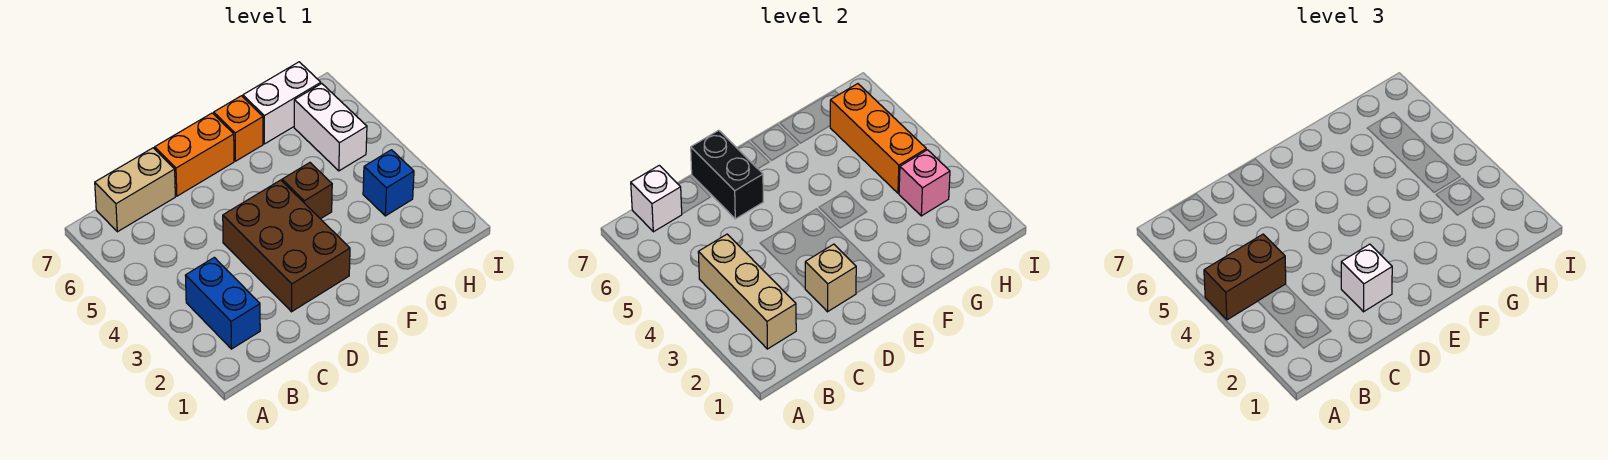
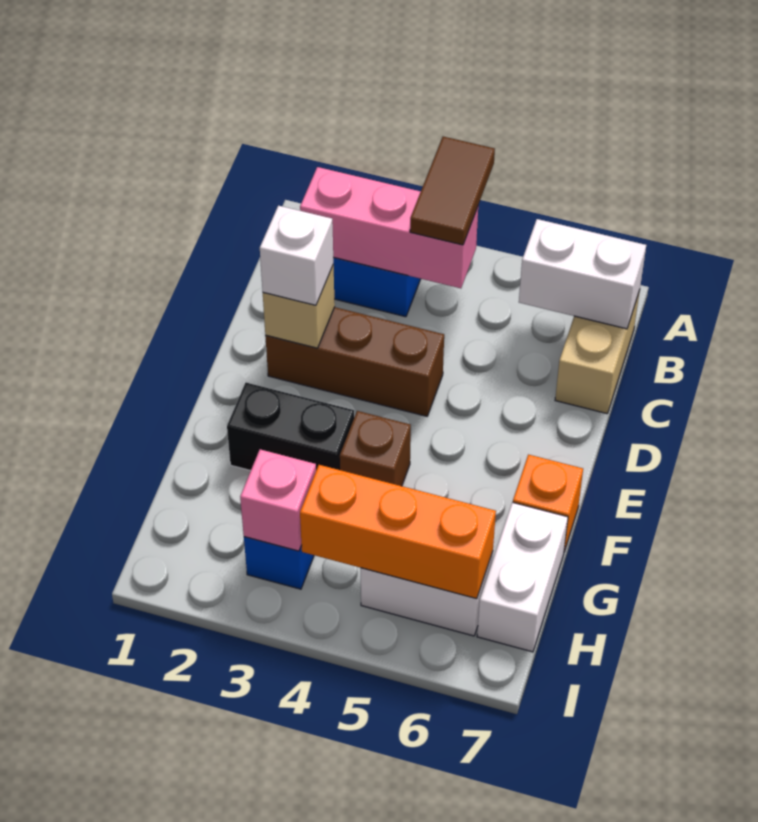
brown brick A4:B4 level 3 -> brown tile A4:B4 level 3
tan brick B2:B4 level 2 -> pink brick B2:B4 level 2
white brick B7 level 2 -> white brick B6:B7 level 2
brown brick D2:E4 level 1 -> brown brick D2:D4 level 1
black brick D6:D7 level 2 -> black brick F2:F3 level 1
orange brick D7:E7 level 1 -> none

